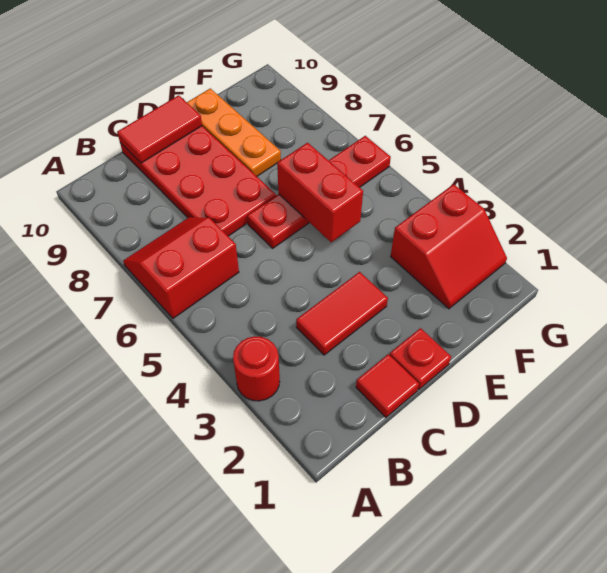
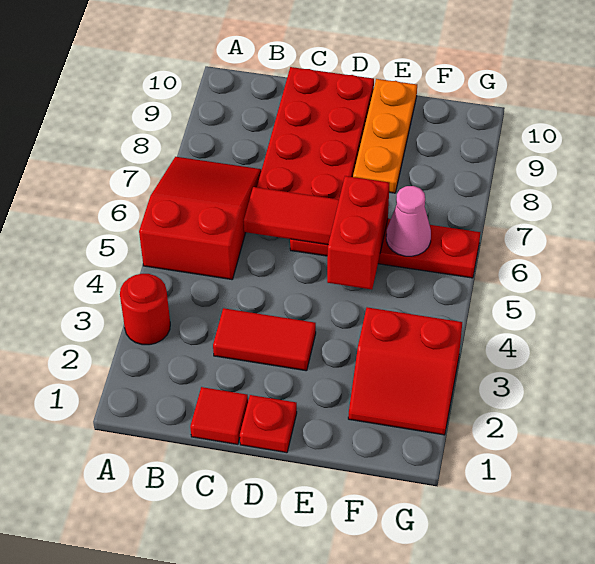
red slope A6:B7 level 1 top 6 -> red slope A5:B7 level 1 top 5
red tile C10:D10 level 2 -> red tile C6:D6 level 2
none -> pink cone F6 level 2

